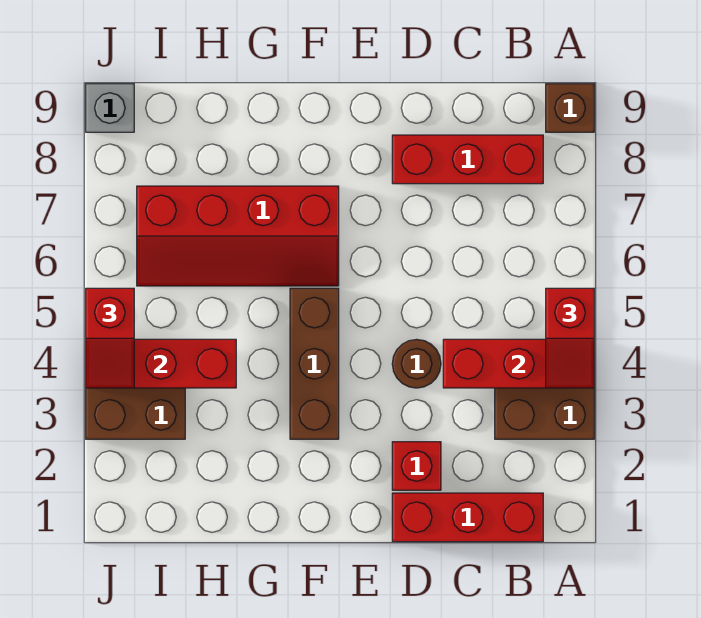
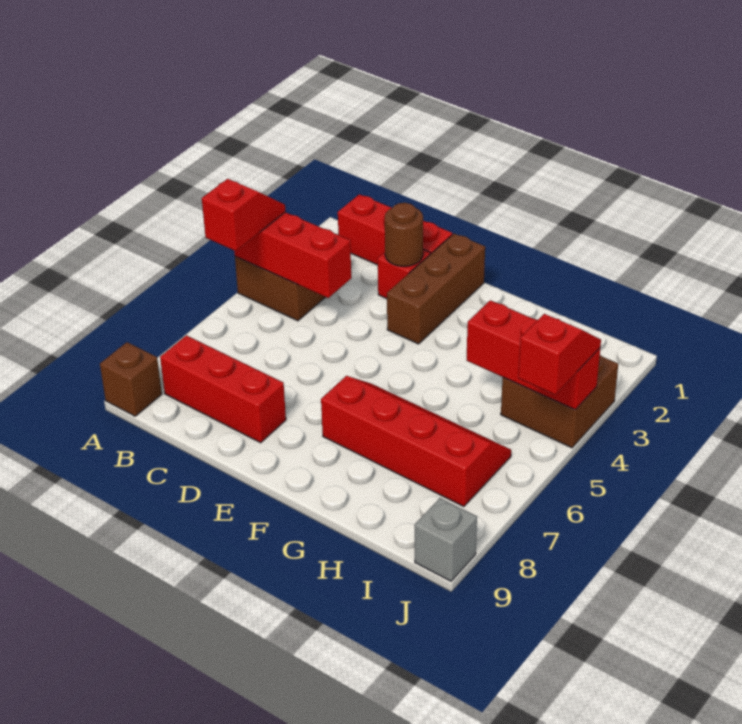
brown round brick D4 level 1 -> brown round brick D2 level 2
brown brick F3:F5 level 1 -> brown brick E1:E3 level 1

